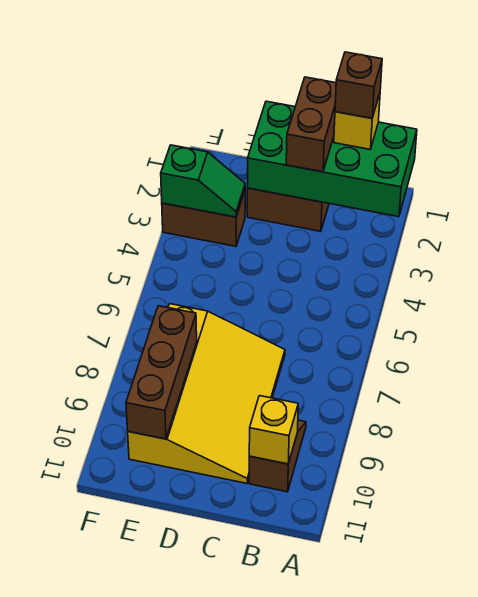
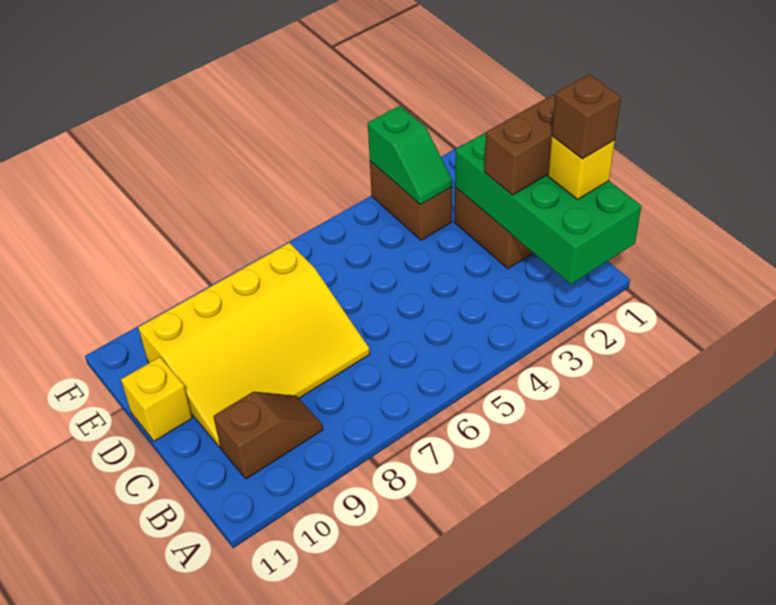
yellow brick B10 level 2 -> yellow brick D11 level 1
brown brick E8:E10 level 2 -> none

